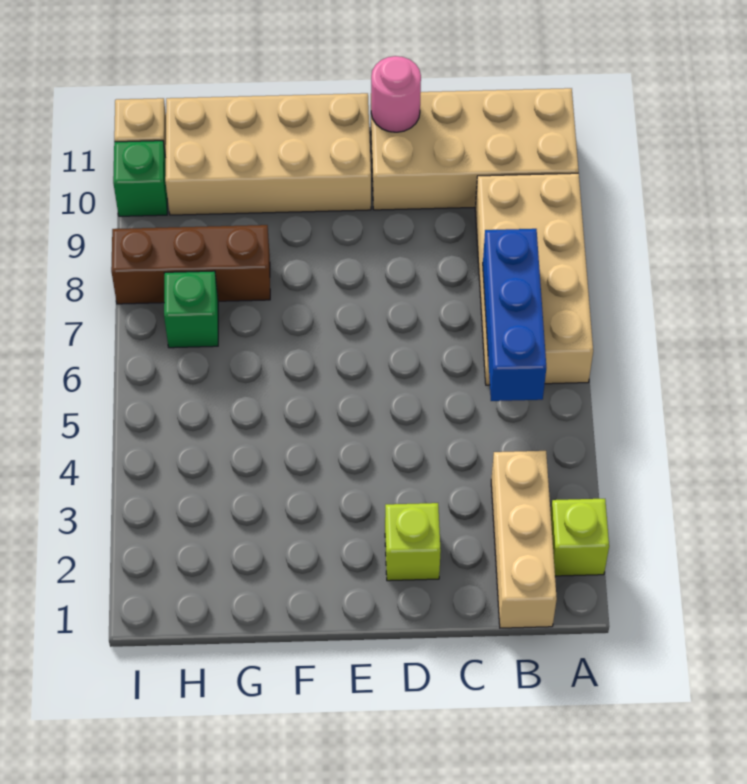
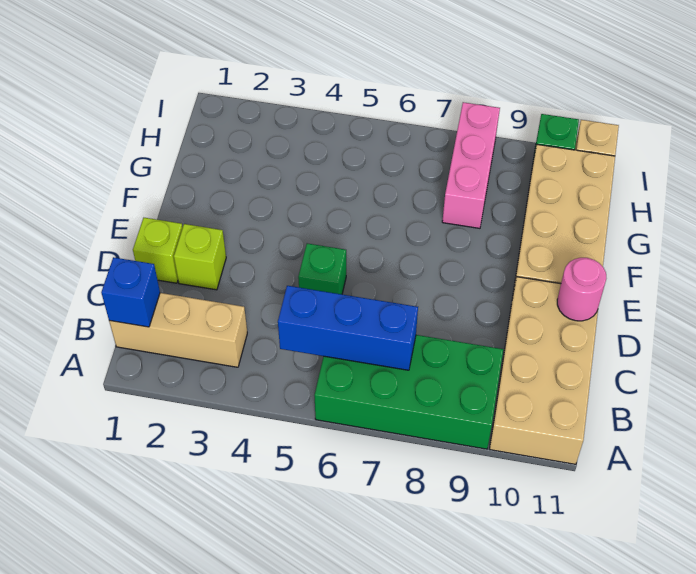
lime brick A2 level 1 -> lime brick D1 level 1
tan brick A6:B9 level 1 -> green brick A6:B9 level 1
none -> blue brick B1 level 2
brown brick G8:I8 level 1 -> pink brick G8:I8 level 1
green brick H7 level 1 -> green brick D5 level 1

